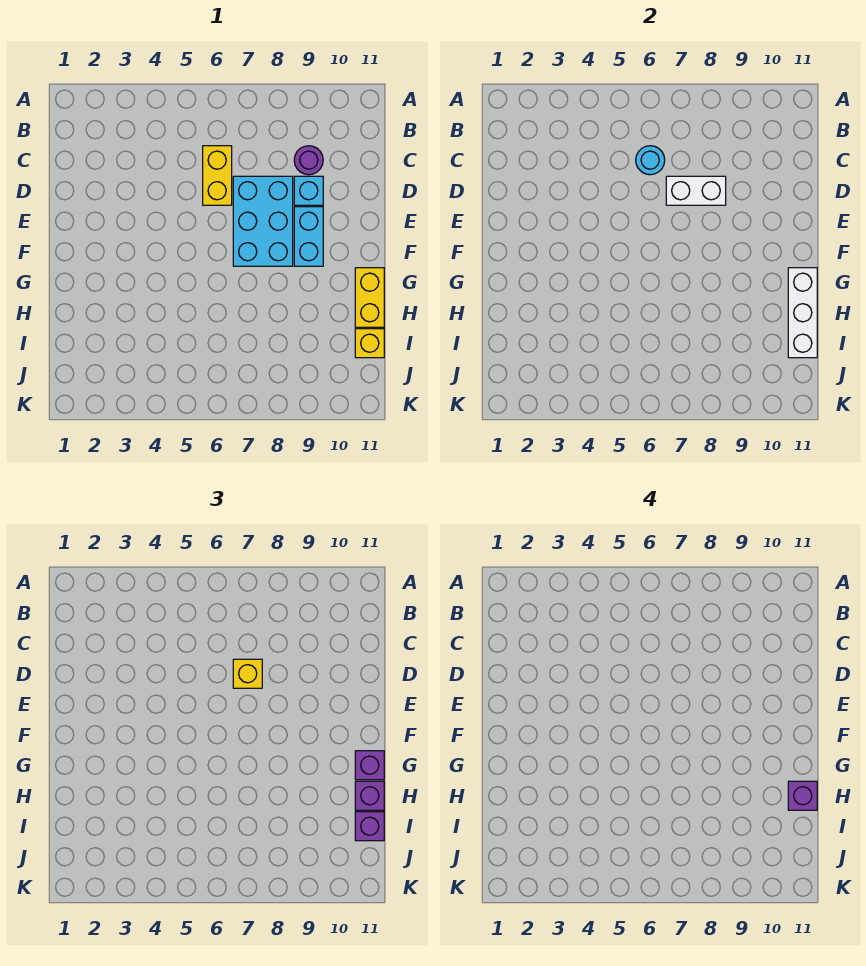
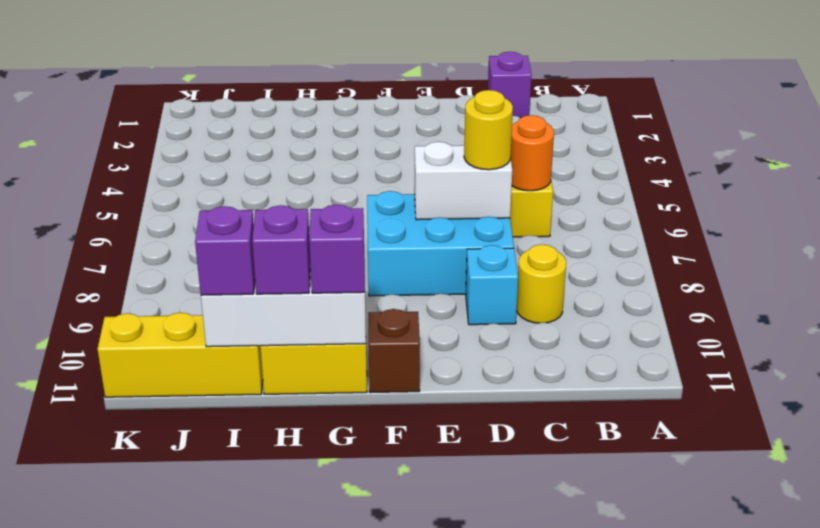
cyan round brick C6 level 2 -> orange round brick C6 level 2
purple round brick C9 level 1 -> yellow round brick C9 level 1
white brick D7:D8 level 2 -> white brick D7:E7 level 2
yellow brick D7 level 3 -> yellow round brick D7 level 3
cyan brick E9:F9 level 1 -> none
none -> brown brick F11 level 1
purple brick H11 level 4 -> purple brick C1 level 1
yellow brick I11 level 1 -> yellow brick I11:K11 level 1

